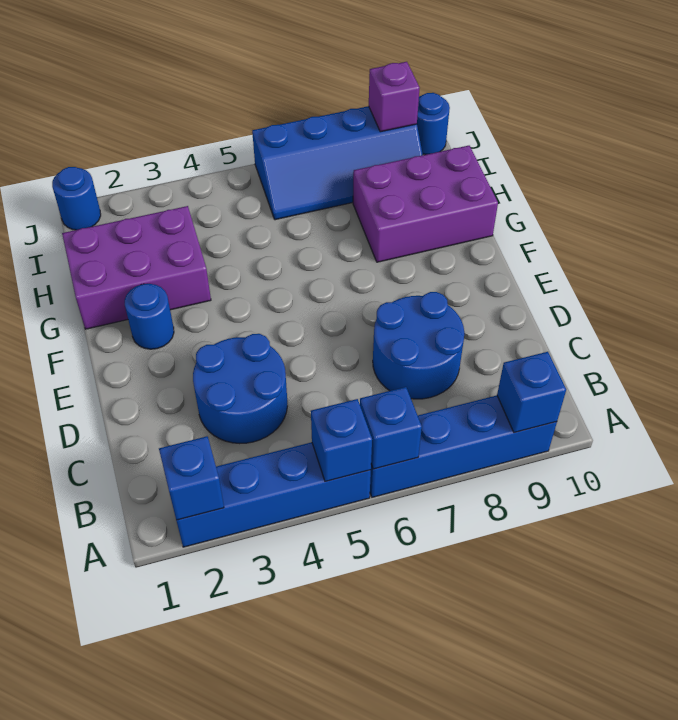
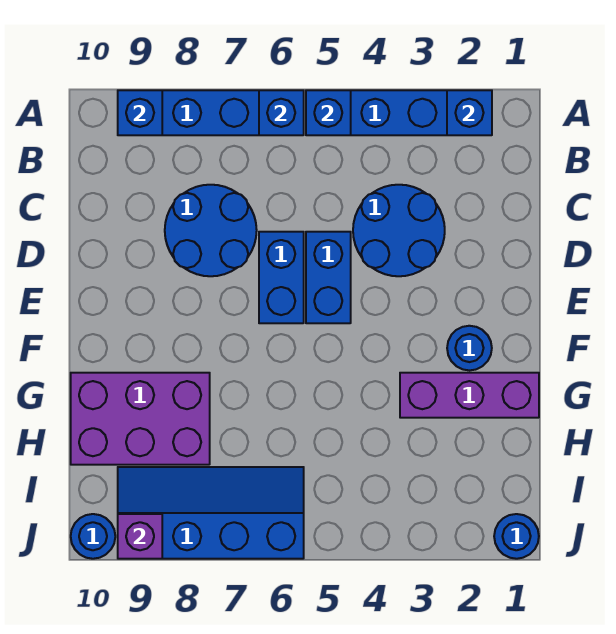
none -> blue brick D5:E5 level 1
none -> blue brick D6:E6 level 1
purple brick G1:H3 level 1 -> purple brick G1:G3 level 1

